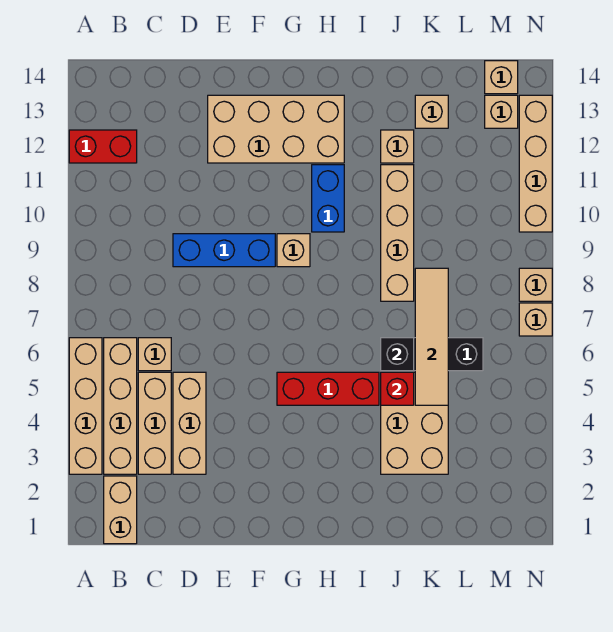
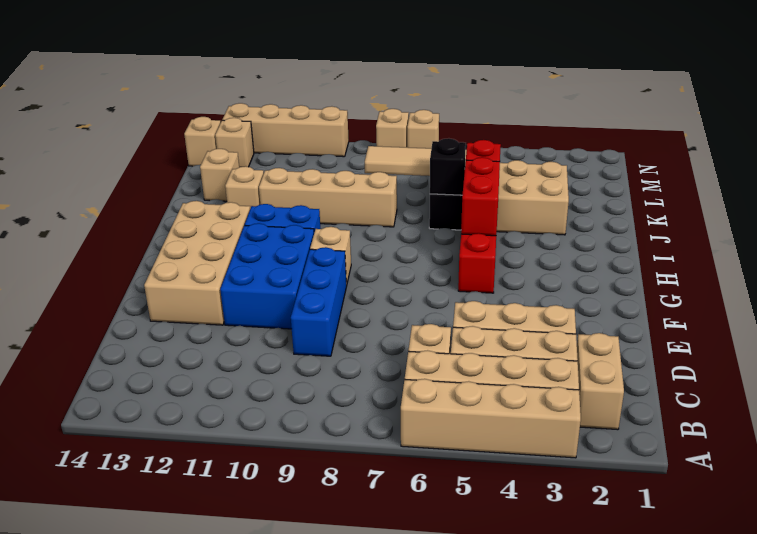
red brick A12:B12 level 1 -> red brick H5:I5 level 2
tan brick B1:B2 level 1 -> tan brick B2:C2 level 1
none -> blue brick E10:G11 level 1

